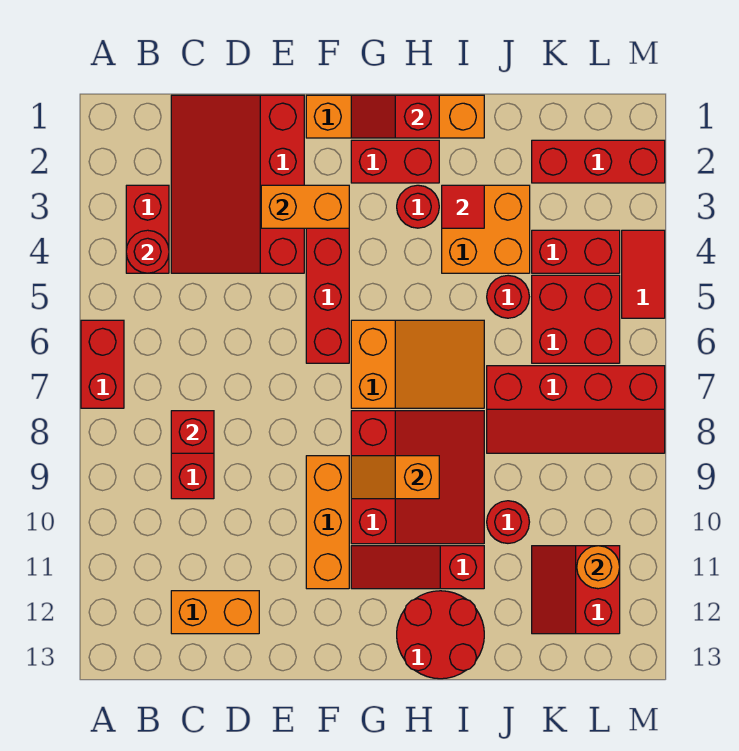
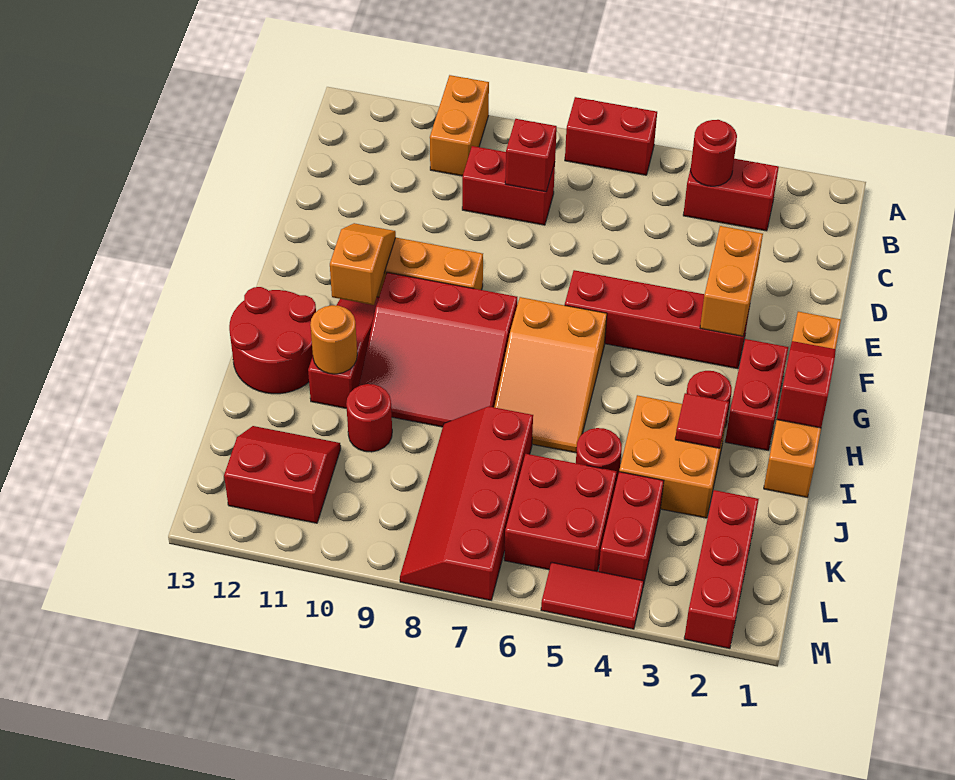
red slope C1:E4 level 1 top E -> none
orange brick C12:D12 level 1 -> orange brick A10:B10 level 1
orange slope G9:H9 level 2 top H -> orange slope F11:G11 level 2 top G
orange round brick L11 level 2 -> orange round brick I11 level 2

